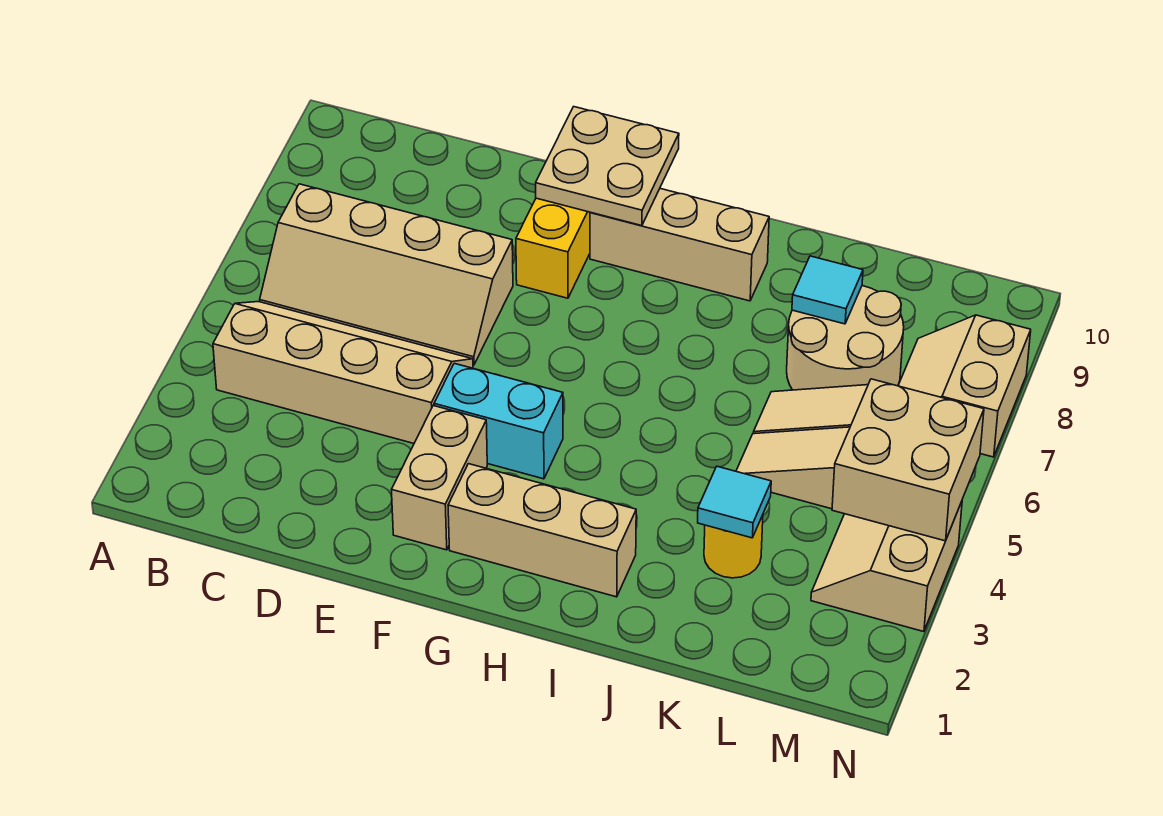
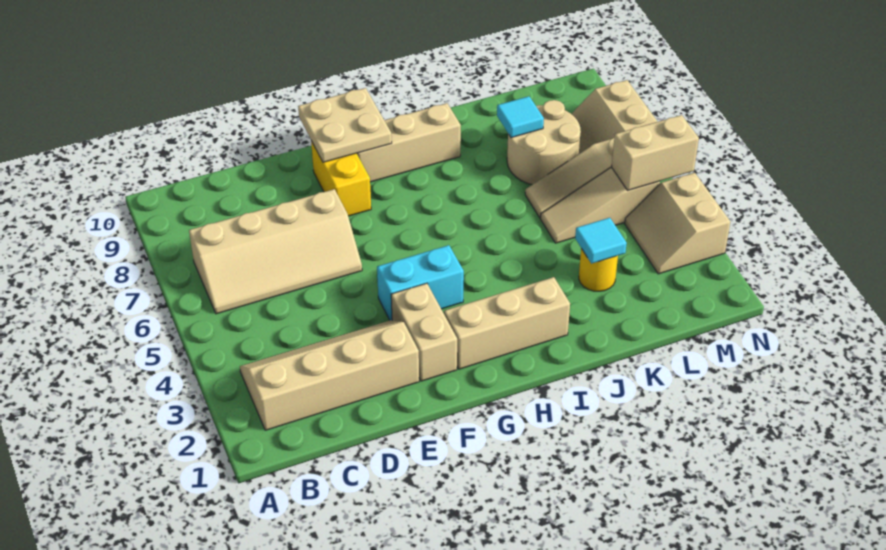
tan slope B4:E5 level 1 top 4 -> tan slope B2:E3 level 1 top 2
tan brick M4:N5 level 2 -> tan brick M5:N5 level 2

